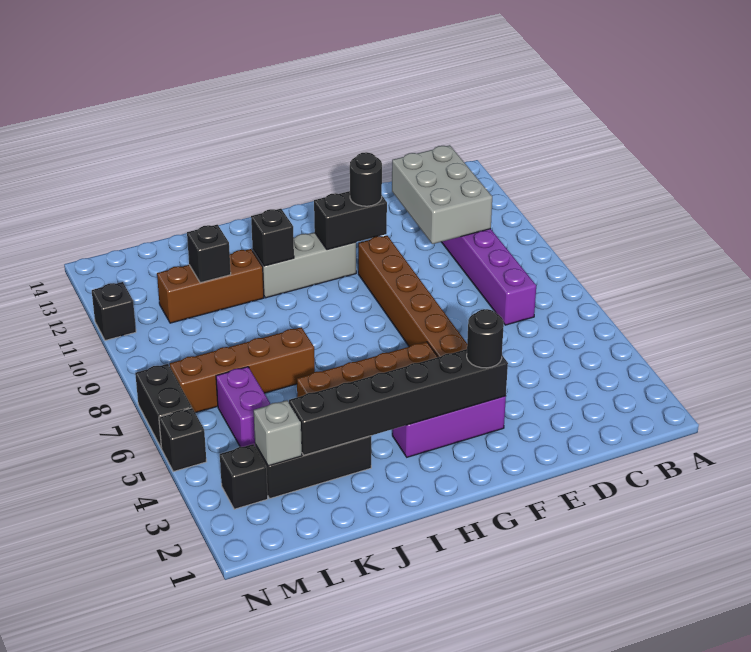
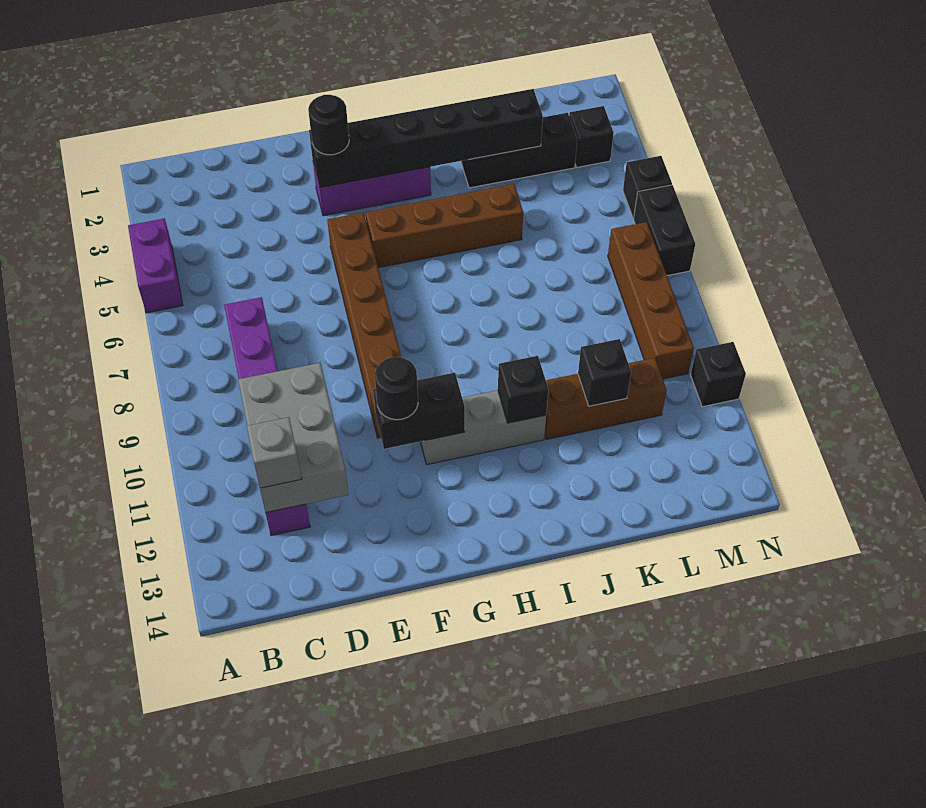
brown brick J7:M7 level 1 -> brown brick M7:M10 level 1
grey brick L3 level 2 -> grey brick C12 level 3
purple brick L5:L6 level 1 -> purple brick A4:A5 level 1

